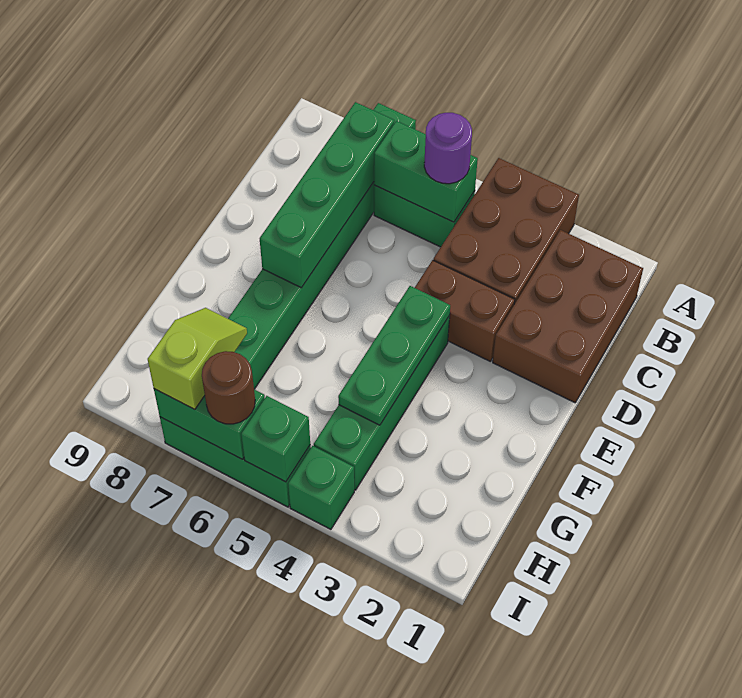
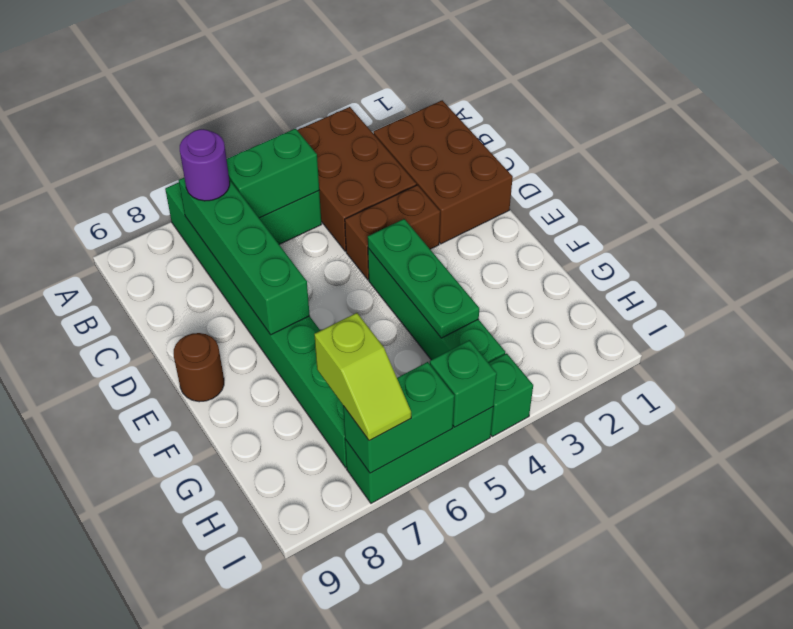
purple round brick B5 level 3 -> purple round brick B7 level 3
lime slope H7:I7 level 3 top I -> lime slope H7:I7 level 3 top H
brown round brick I6 level 3 -> brown round brick E9 level 1

